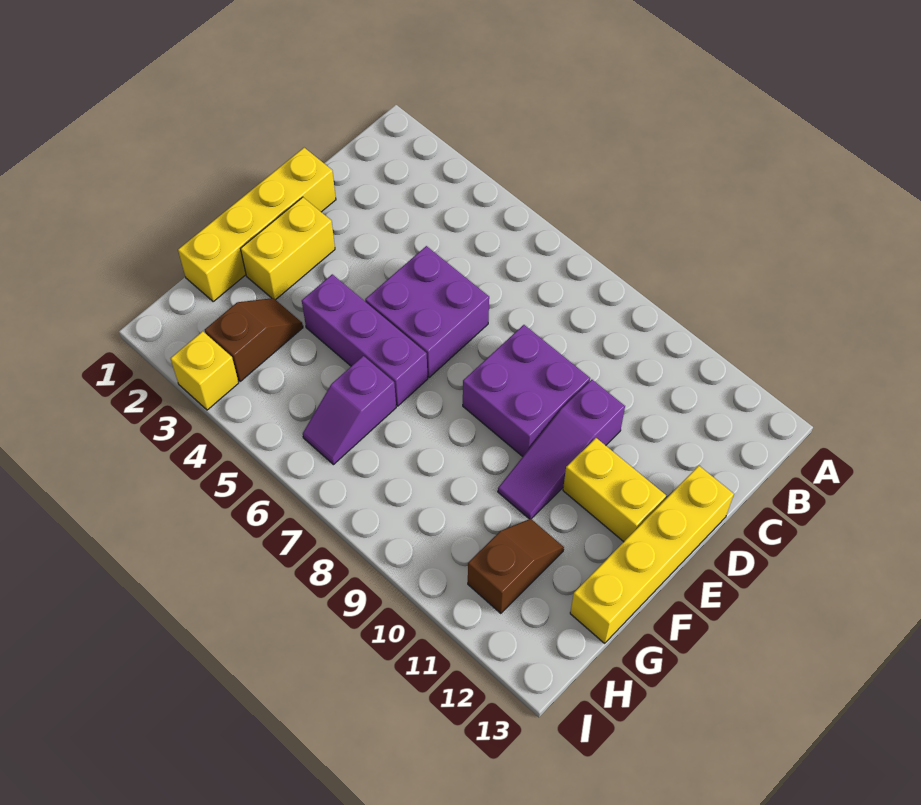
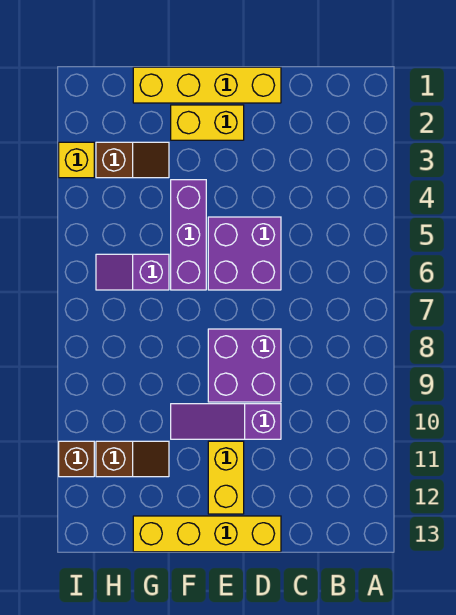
none -> brown brick I11 level 1

